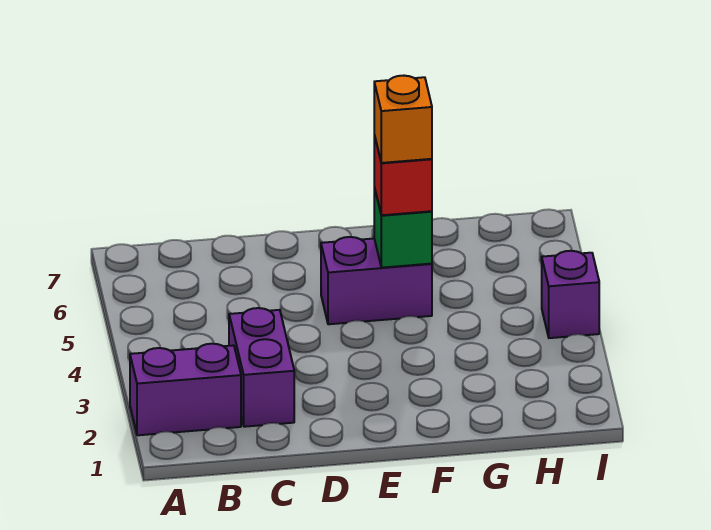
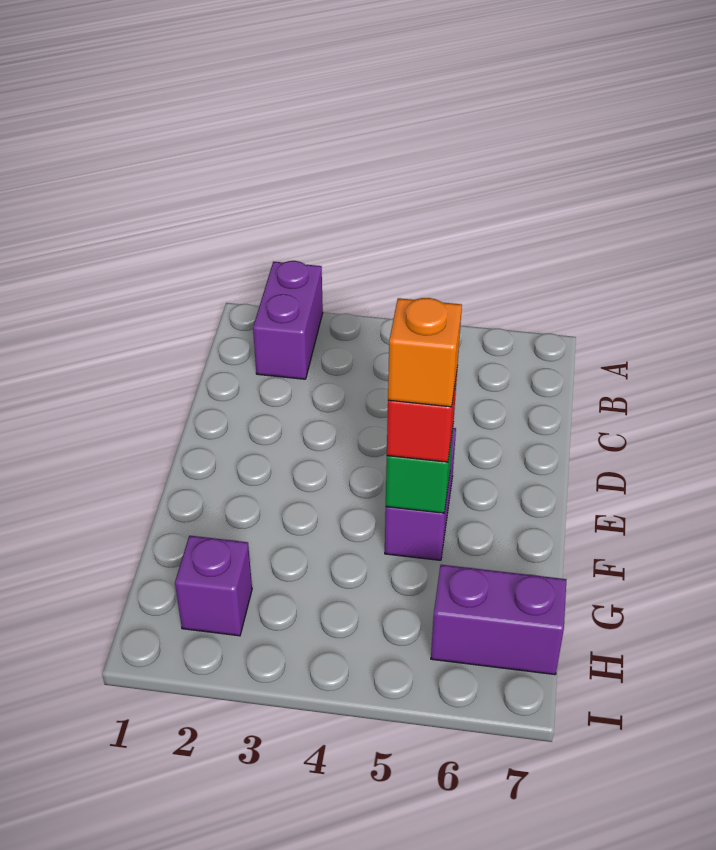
purple brick C2:C3 level 1 -> purple brick H6:H7 level 1
purple brick I4 level 1 -> purple brick H2 level 1

